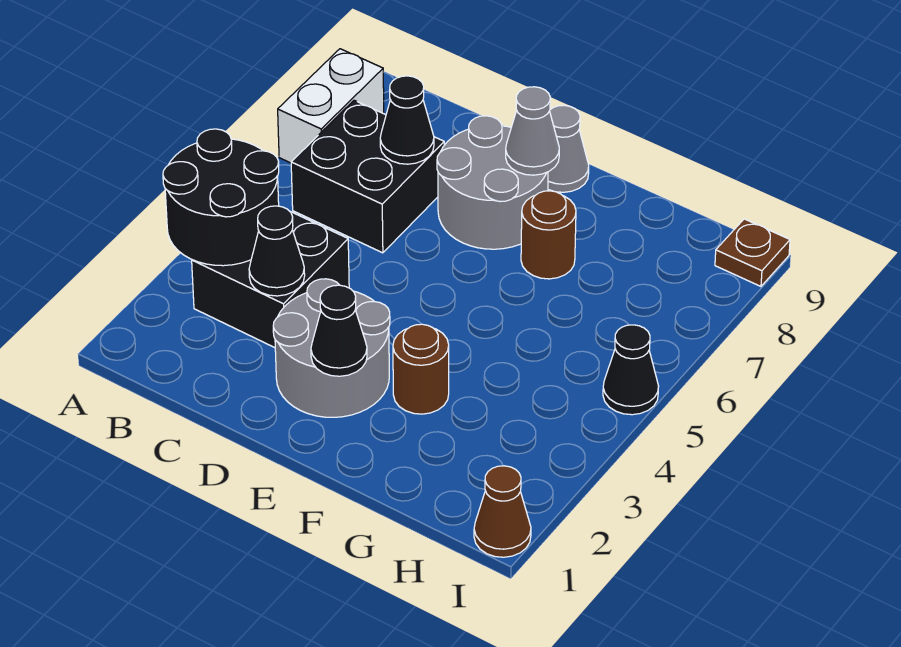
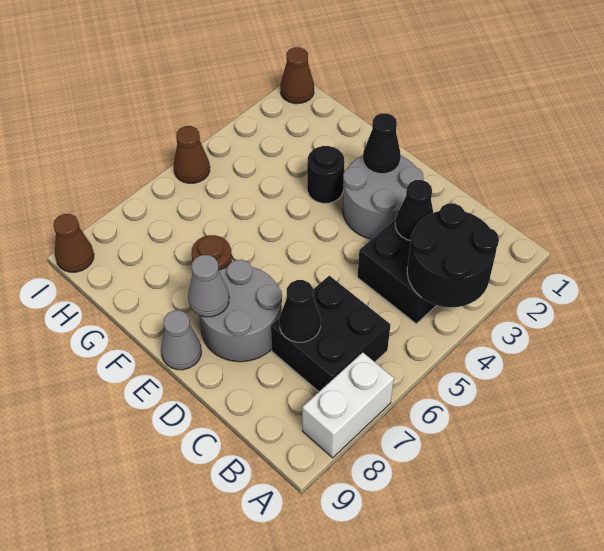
brown round brick F3 level 1 -> black round brick F3 level 1
black cone I5 level 1 -> brown cone I5 level 1
brown plate I9 level 1 -> brown cone I9 level 1

